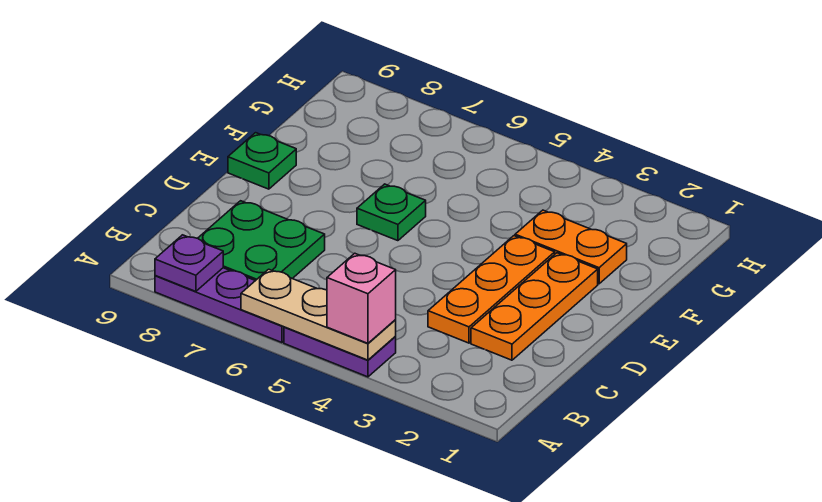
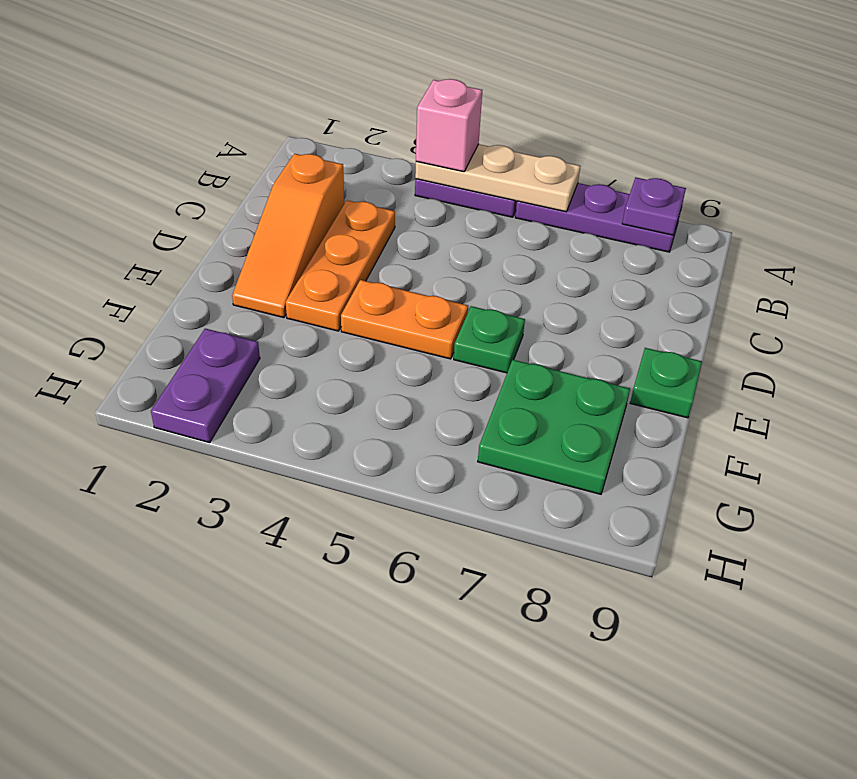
green plate B7:C8 level 1 -> green plate F7:G8 level 1
orange plate C2:E2 level 1 -> orange slope C2:E2 level 1 top C
orange plate F2:F3 level 1 -> orange plate E4:E5 level 1
none -> purple plate G2:H2 level 1

